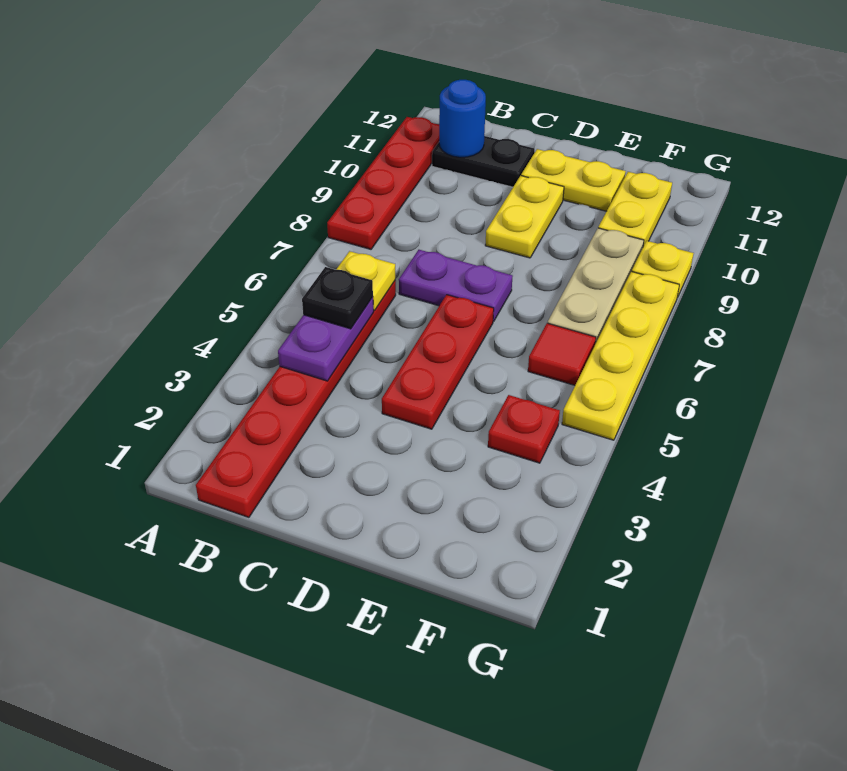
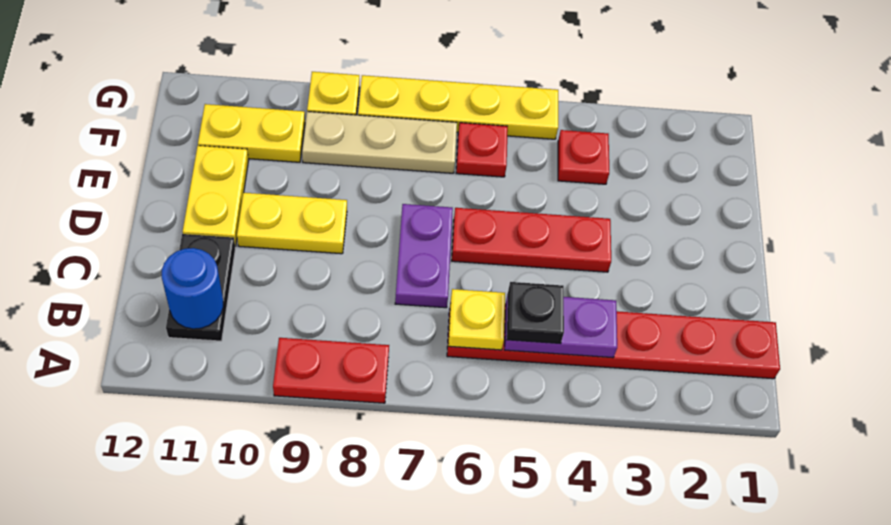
red plate A8:A11 level 1 -> red plate A8:A9 level 1
red tile F6 level 1 -> red plate F6 level 1

